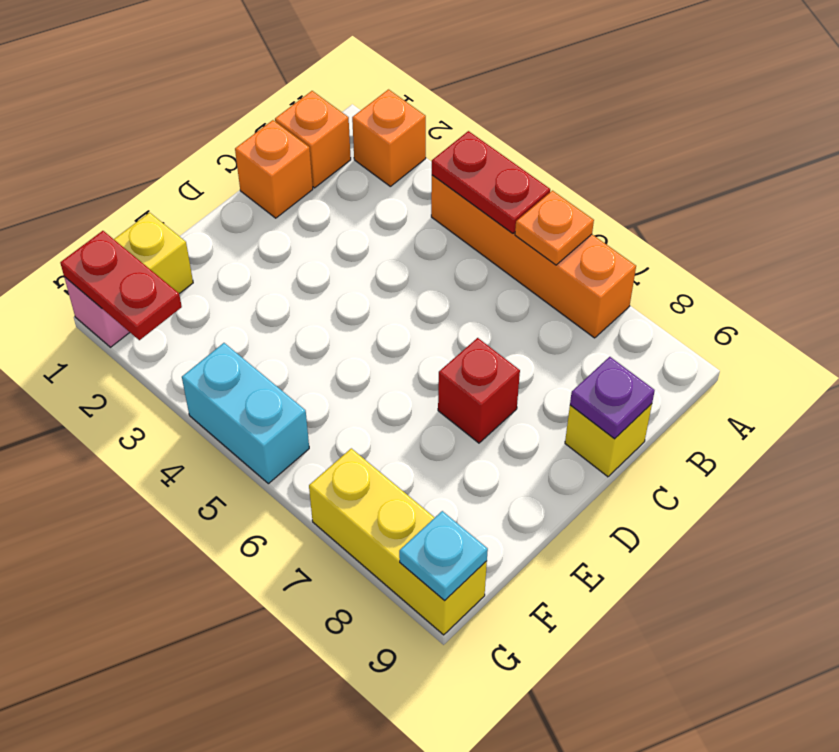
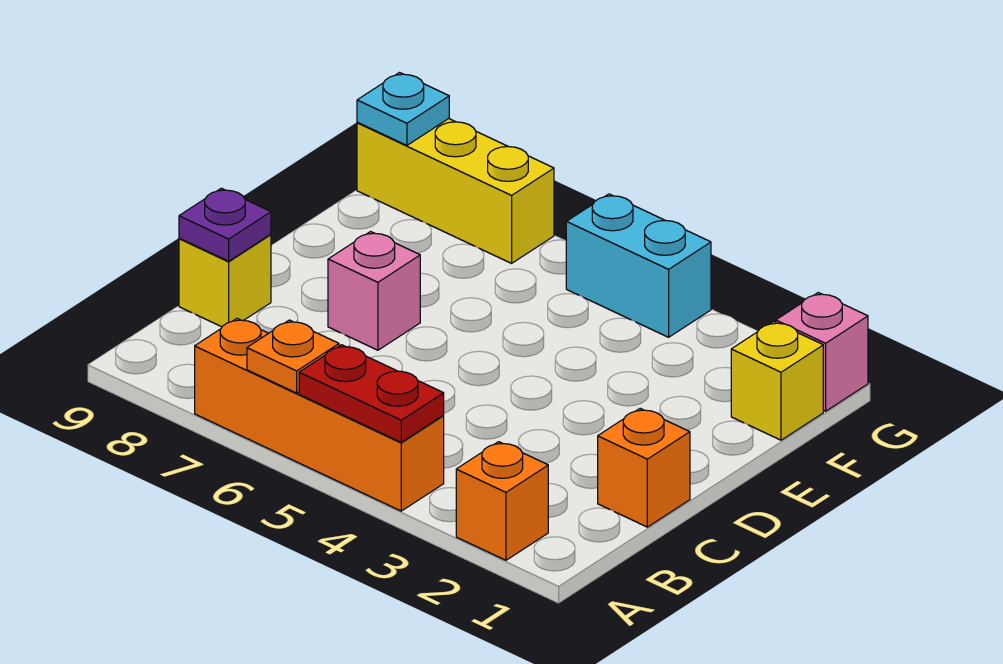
orange brick B1 level 1 -> none
red brick D7 level 1 -> pink brick D7 level 1
red plate G1:G2 level 2 -> none

